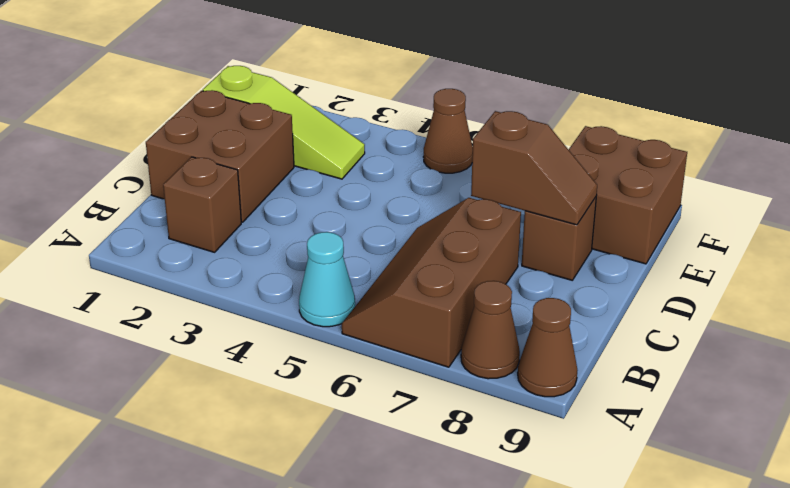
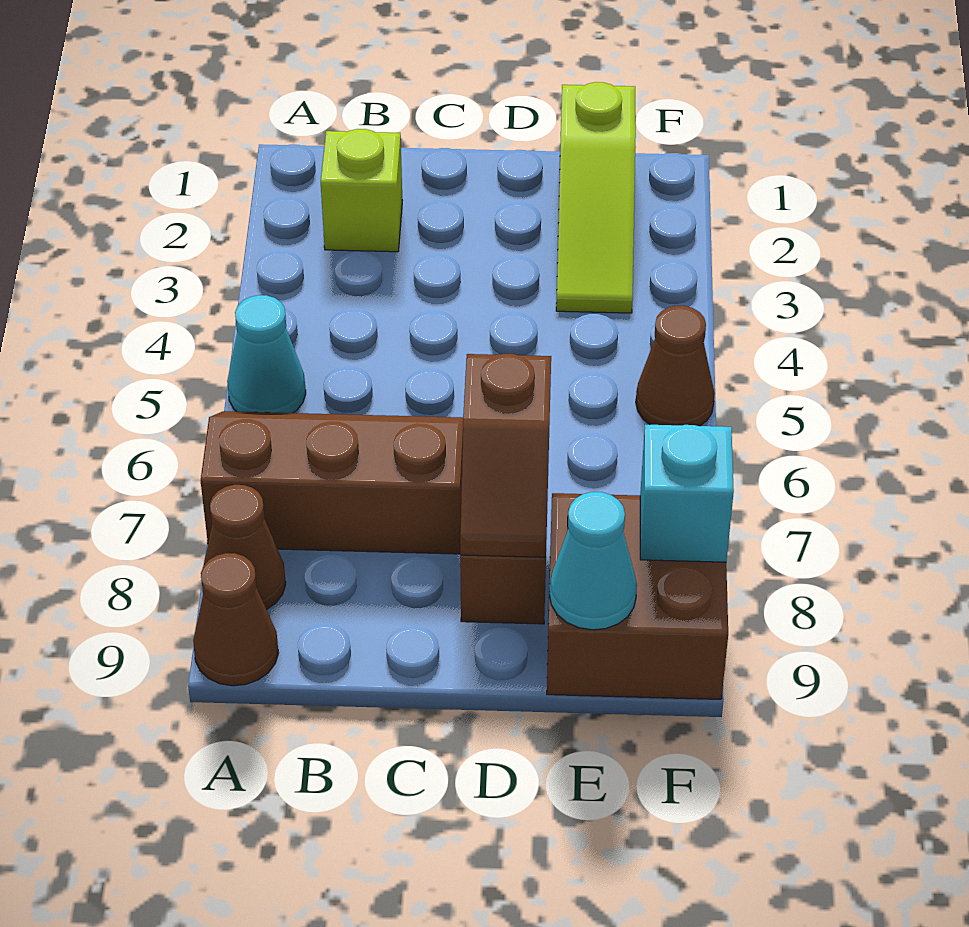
brown brick B2 level 1 -> lime brick B2 level 1
brown brick C1:D2 level 1 -> none
none -> cyan cone E9 level 2
none -> cyan brick F8 level 2

